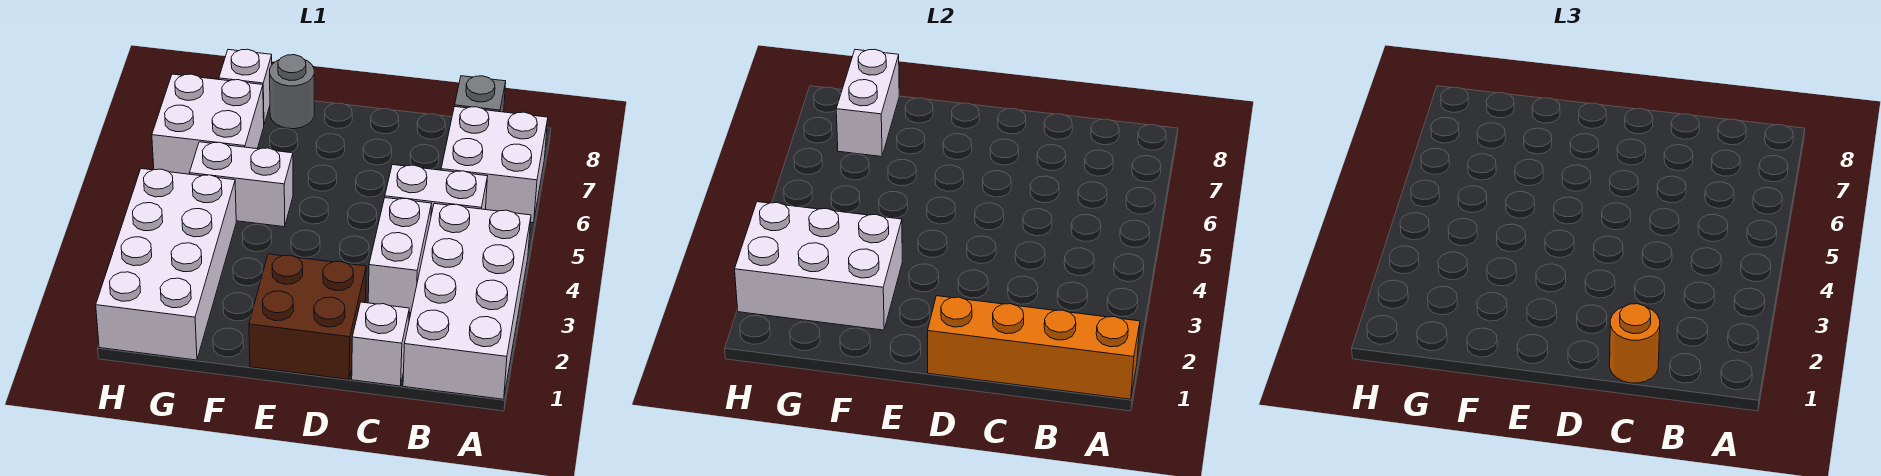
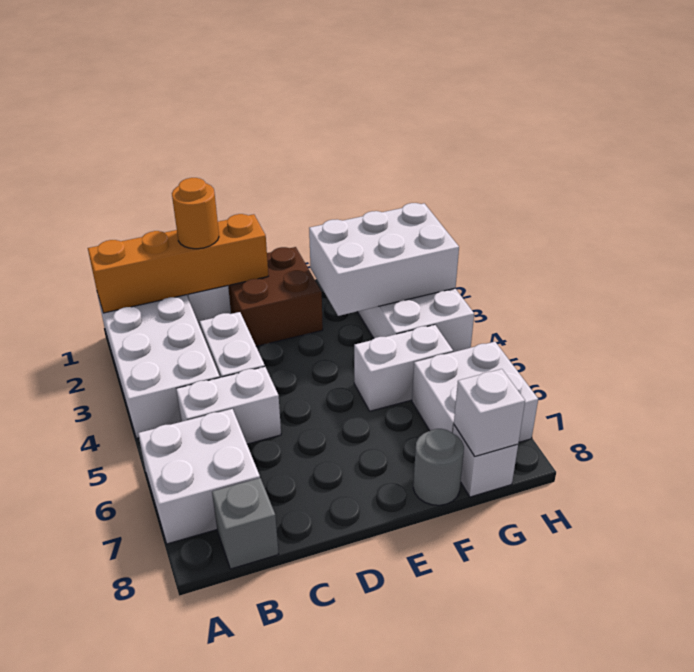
white brick G7:G8 level 2 -> white brick G8 level 2

